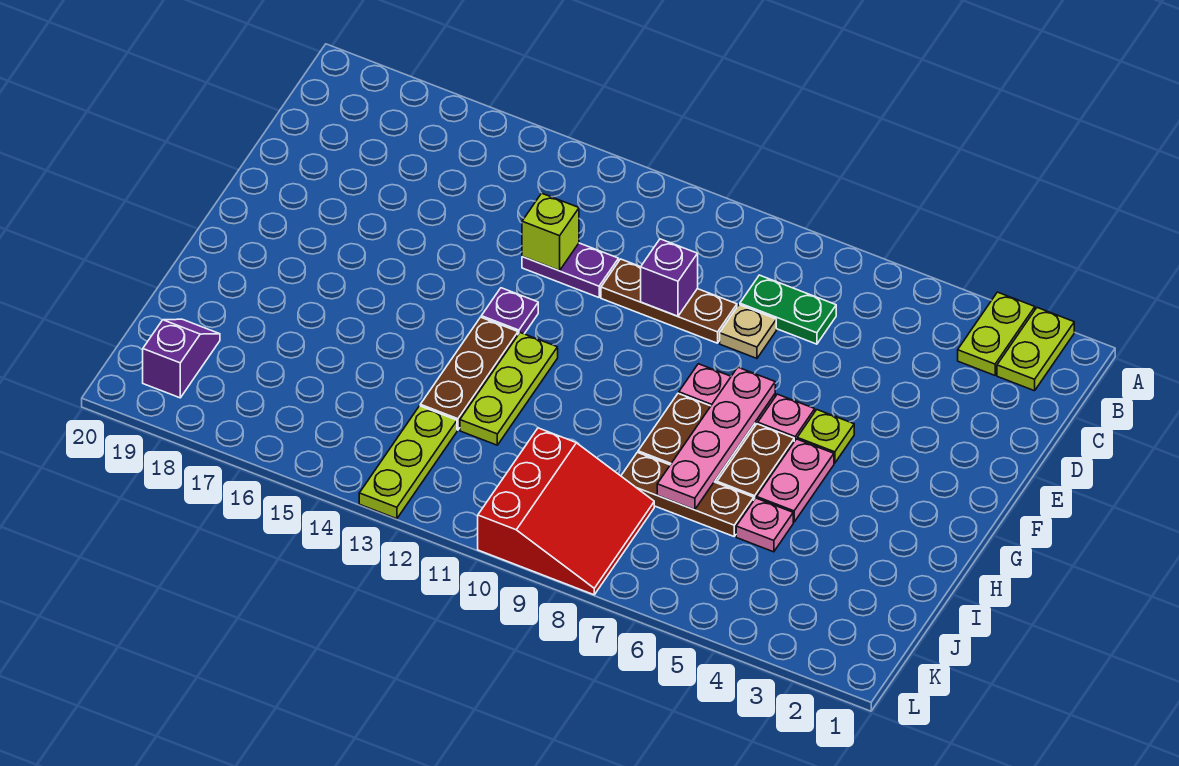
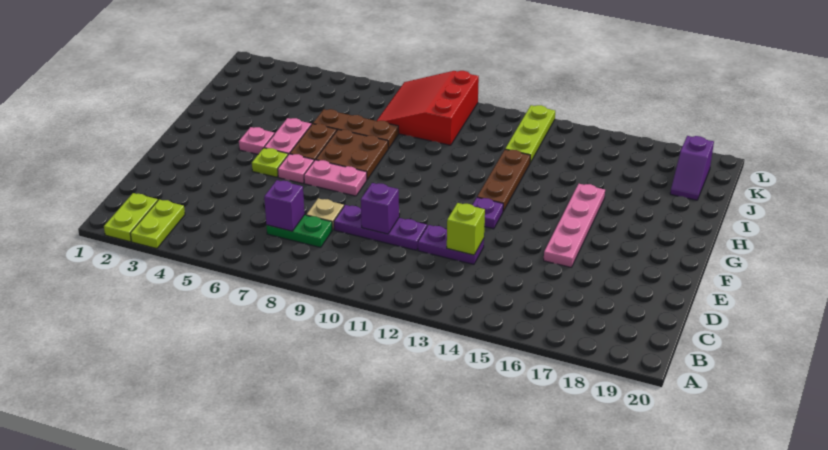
none -> purple brick C7 level 2
brown plate D9:D11 level 1 -> purple plate D9:D11 level 1
pink plate F7:I7 level 2 -> pink plate E16:H16 level 1
lime plate G12:I12 level 1 -> none
pink plate I5 level 1 -> pink plate G4 level 1

